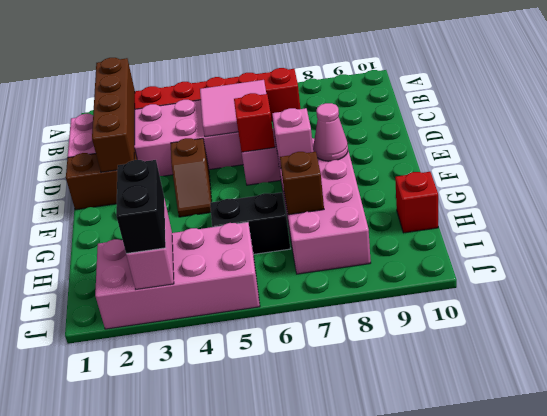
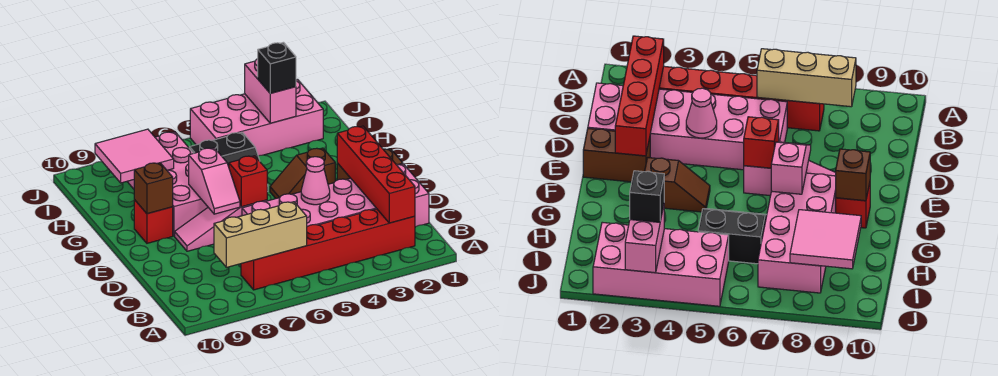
brown brick B2:E2 level 2 -> red brick B2:E2 level 2
none -> tan brick B6:B8 level 2
pink tile C5:D6 level 2 -> pink tile H8:I9 level 2
brown slope E4:F4 level 1 top E -> brown slope F3:F4 level 1 top 3
pink cone F8 level 2 -> pink cone D4 level 2
brown brick H7 level 2 -> brown brick F9 level 2
red brick H10 level 1 -> red brick F9 level 1
black brick I3:J3 level 3 -> black brick I3 level 3

